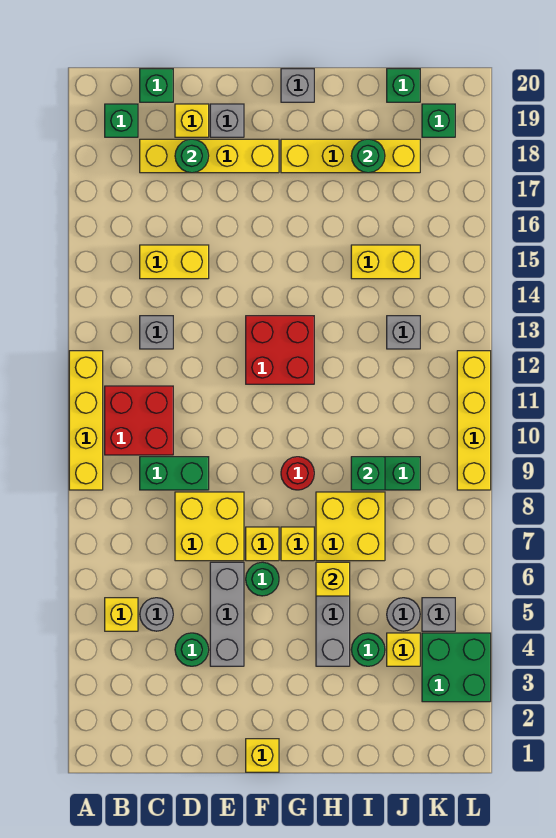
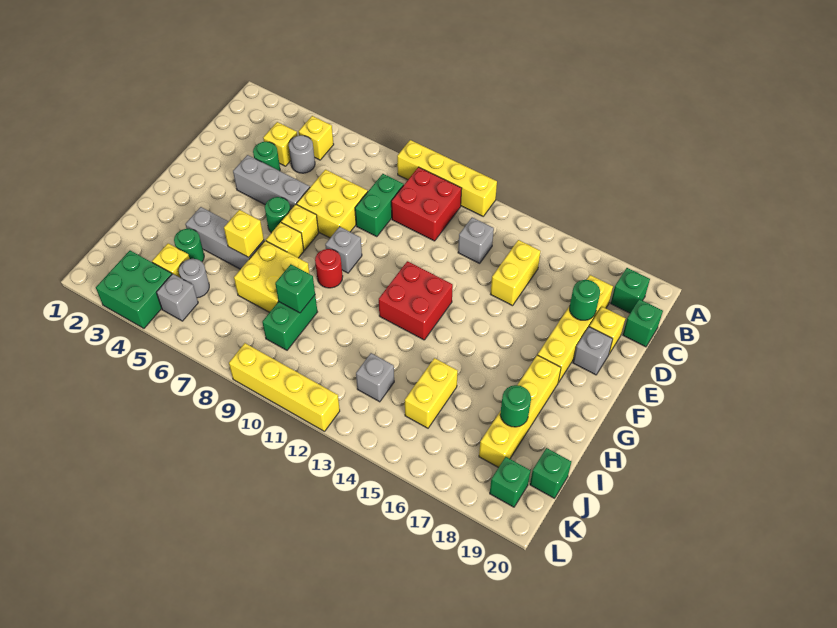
yellow brick F1 level 1 -> yellow brick C4 level 1
grey brick G20 level 1 -> grey brick F9 level 1

